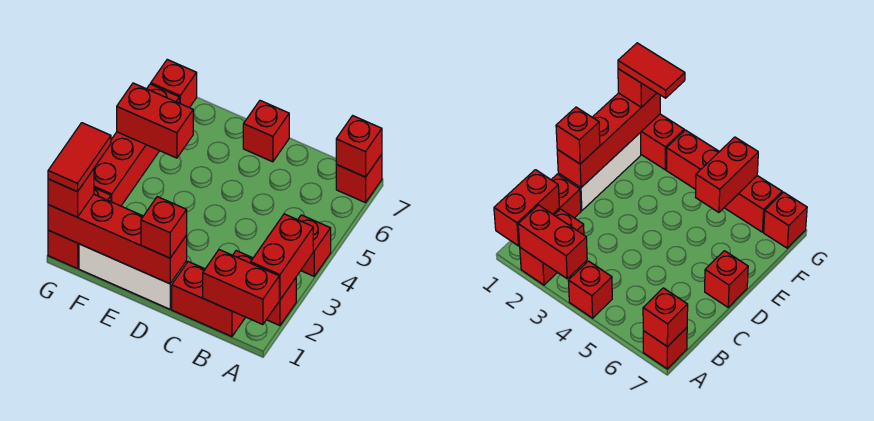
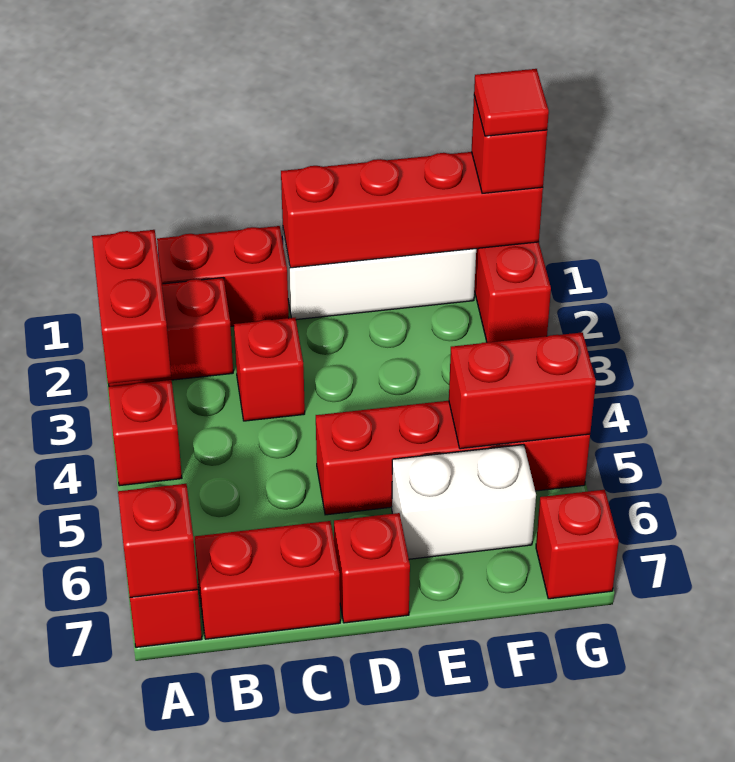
red brick A1:B1 level 2 -> red brick B7:C7 level 1
red brick D1 level 3 -> red brick C3 level 1
none -> white brick E6:F6 level 1
red tile G1:G2 level 4 -> red tile G1 level 4
red brick G3:G6 level 1 -> red brick D5:G5 level 1

